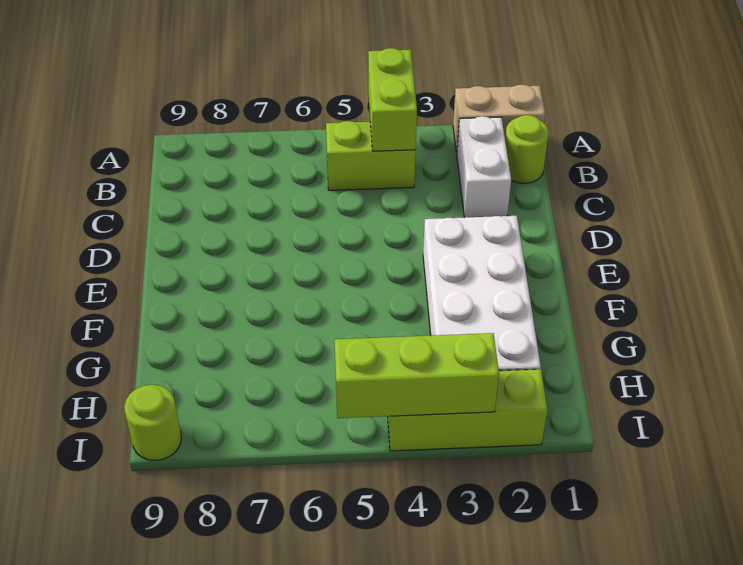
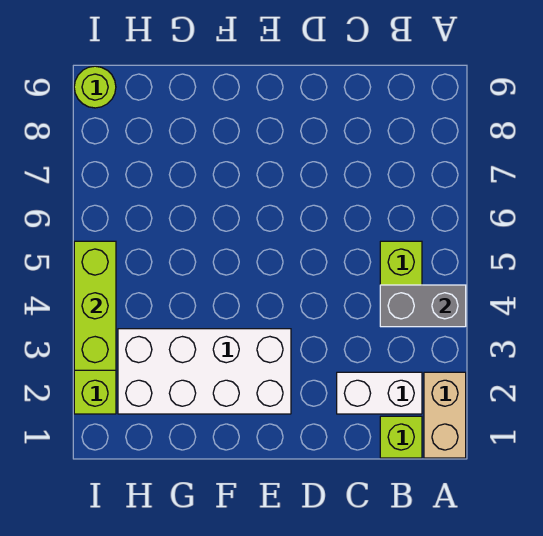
lime brick A4:B4 level 2 -> grey brick A4:B4 level 2
lime round brick B1 level 1 -> lime brick B1 level 1

